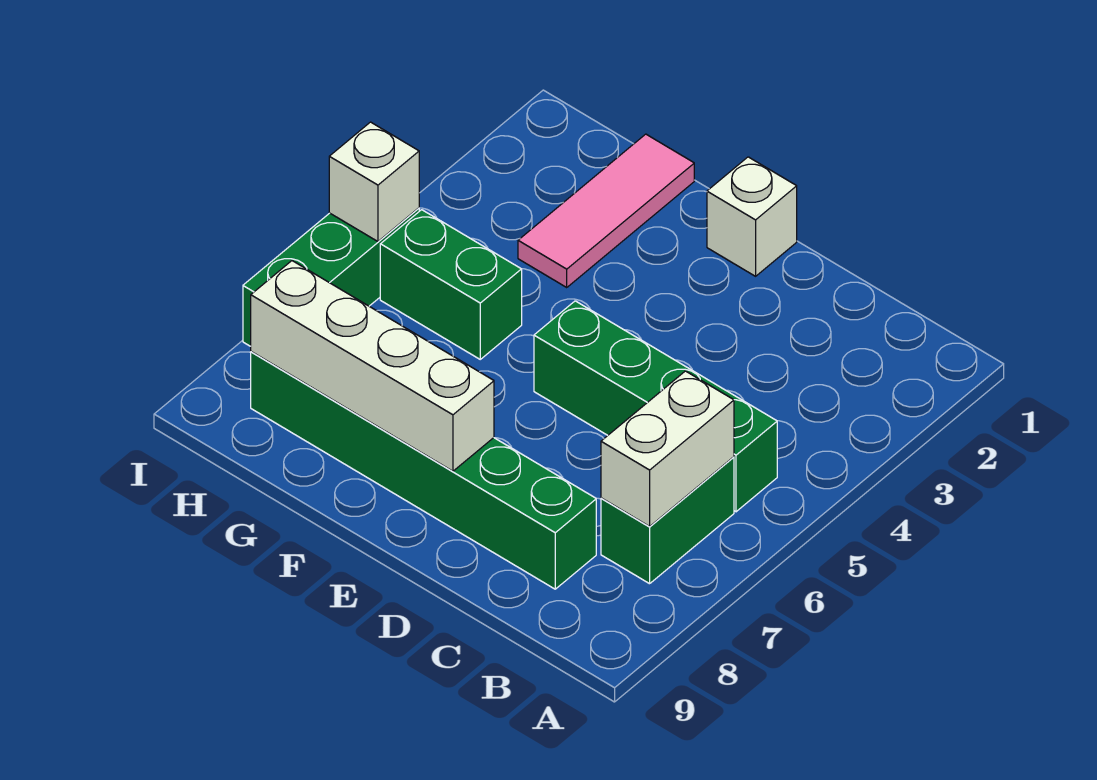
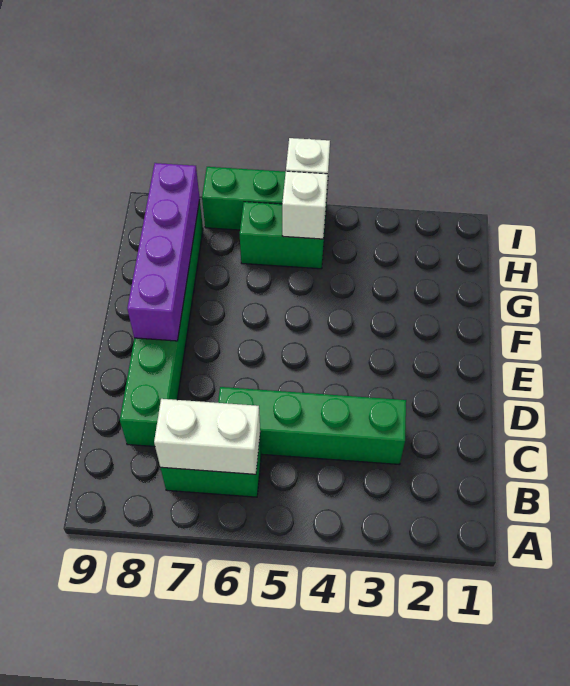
green brick B5:E5 level 1 -> green brick C3:C6 level 1
white brick E1 level 1 -> white brick H5 level 2
white brick E8:H8 level 2 -> purple brick E8:H8 level 2
pink tile G1:G3 level 1 -> none
green brick G5:H5 level 1 -> green brick H5:H6 level 1

